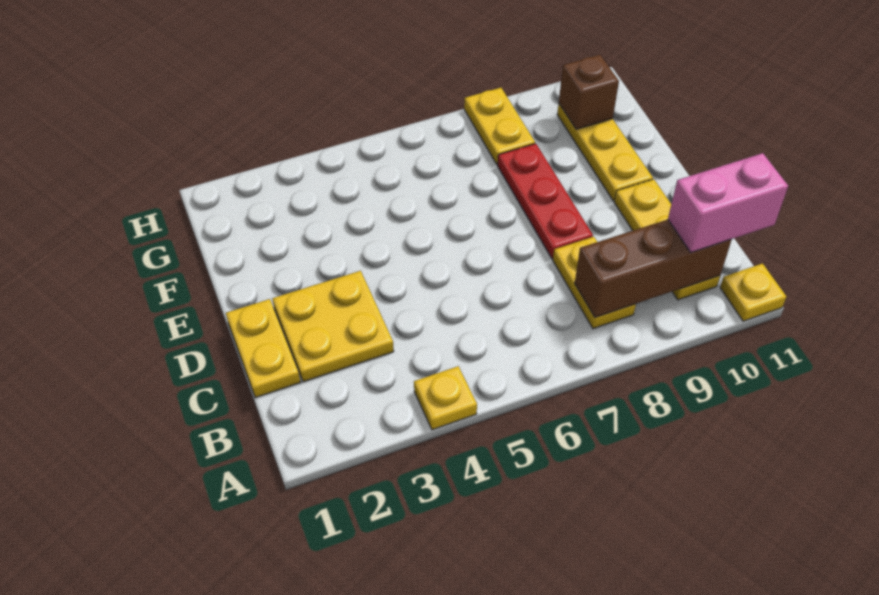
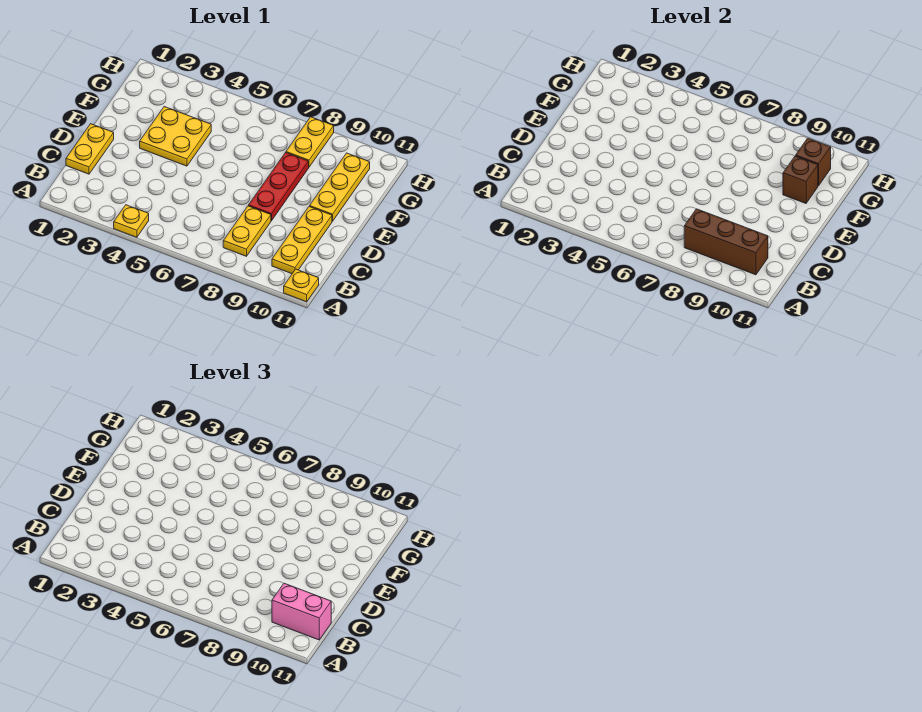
yellow plate C2:D3 level 1 -> yellow plate E3:F4 level 1
none -> brown brick F10 level 2

